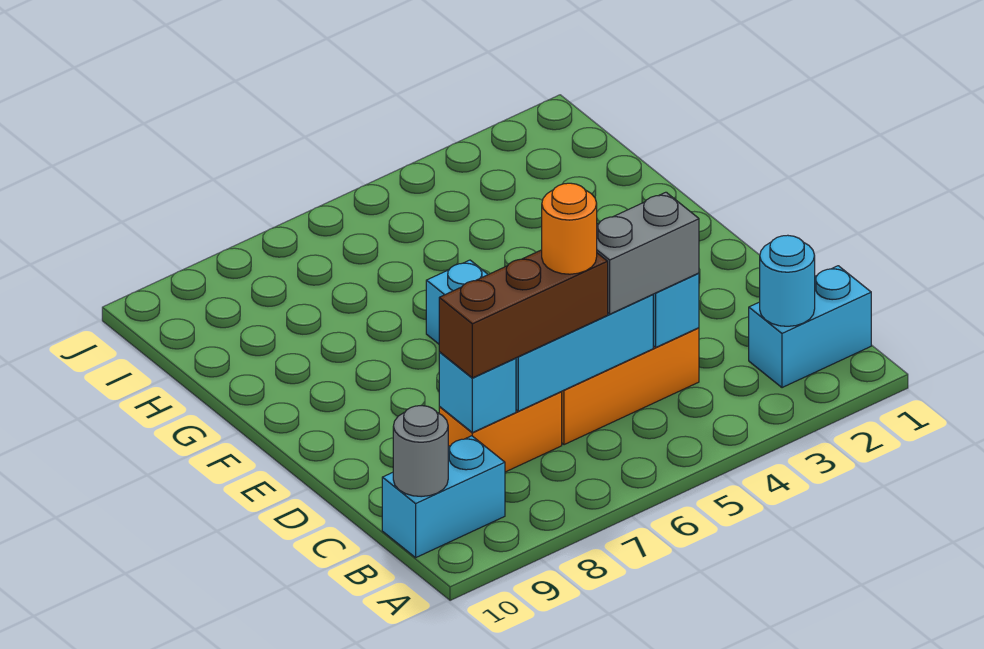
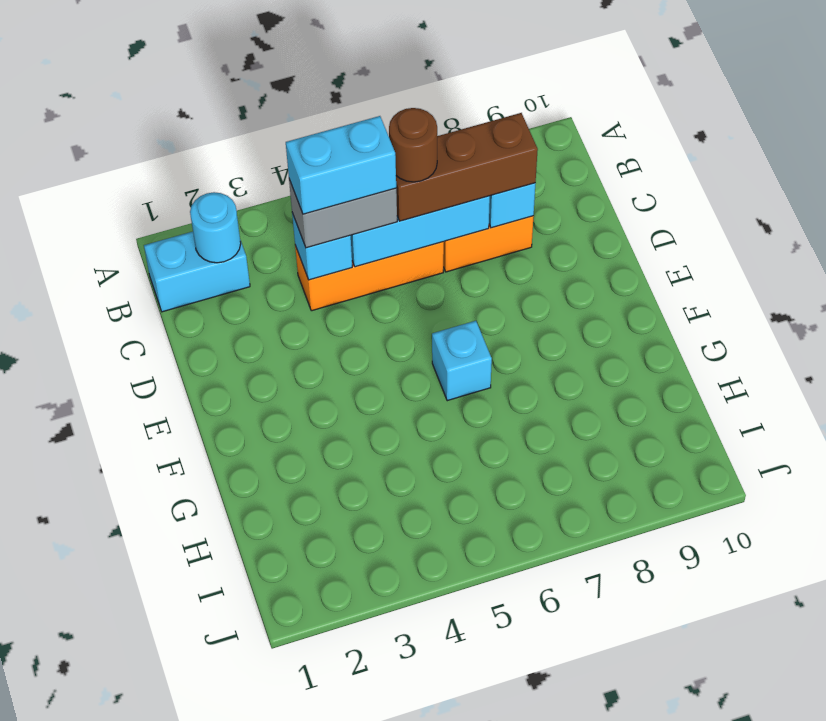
cyan brick B9:B10 level 1 -> cyan brick C4:C5 level 4
grey round brick B10 level 2 -> none
orange round brick C6 level 4 -> brown round brick C6 level 4

